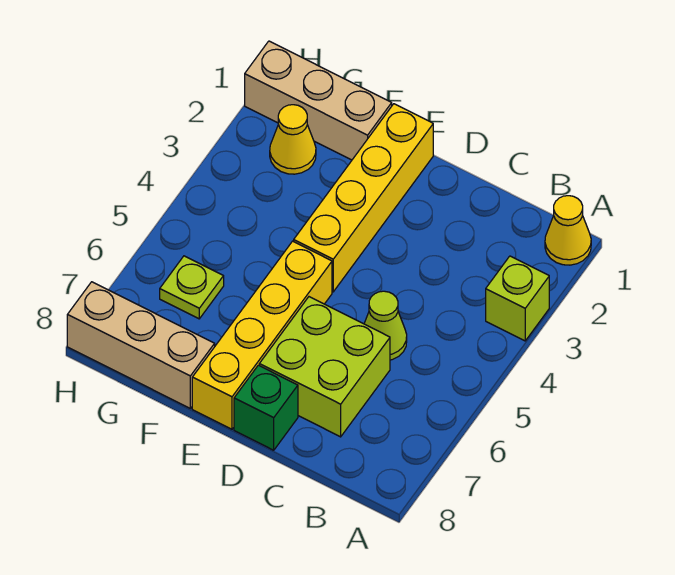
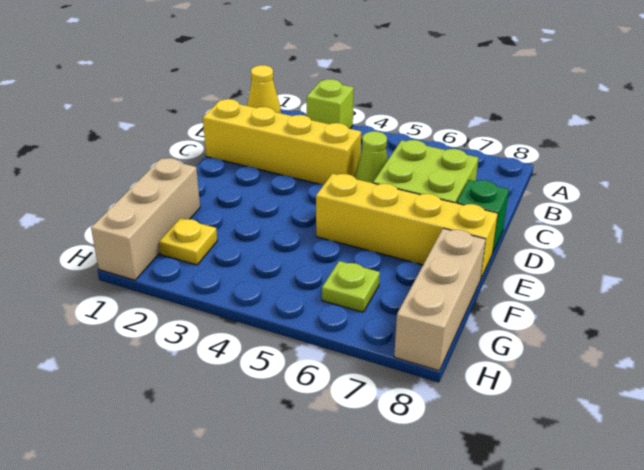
yellow brick E1:E4 level 1 -> yellow brick C1:C4 level 1
yellow cone G2 level 1 -> yellow plate G2 level 1

